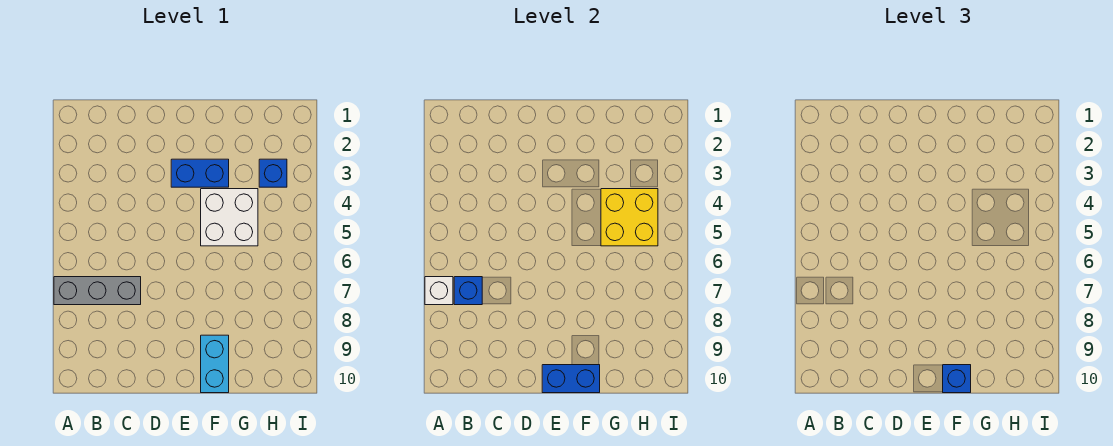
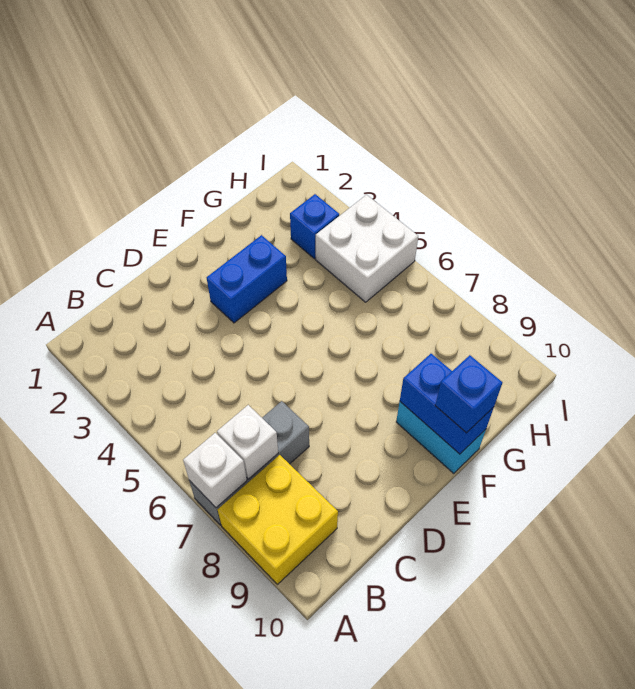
blue brick B7 level 2 -> white brick B7 level 2
blue brick E10:F10 level 2 -> blue brick F9:F10 level 2
white brick F4:G5 level 1 -> white brick H4:I5 level 1
yellow brick G4:H5 level 2 -> yellow brick A8:B9 level 1

